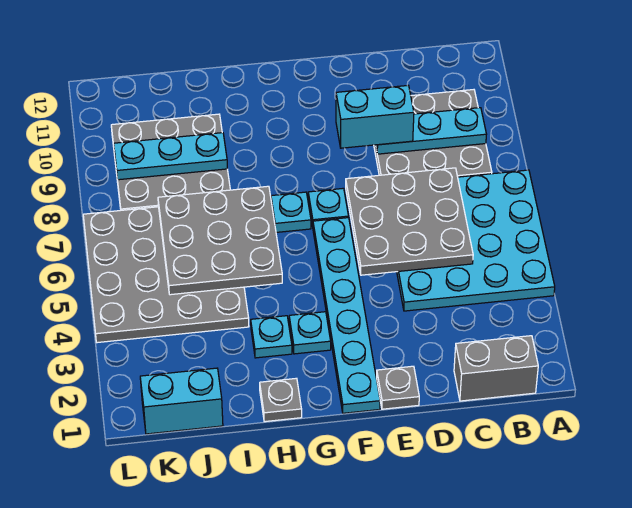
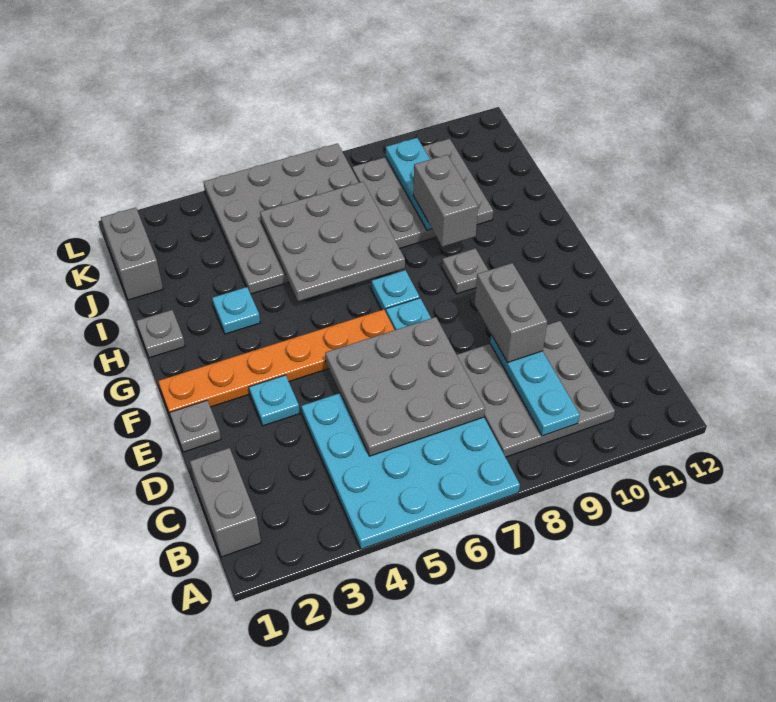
cyan brick D9:E9 level 3 -> grey brick D9:E9 level 3
cyan plate F1:F6 level 1 -> orange plate F1:F6 level 1
cyan plate G3 level 1 -> cyan plate E3 level 1
none -> grey plate G9 level 1
none -> grey brick H9:I9 level 3
cyan brick J1:K1 level 1 -> grey brick J1:K1 level 1

